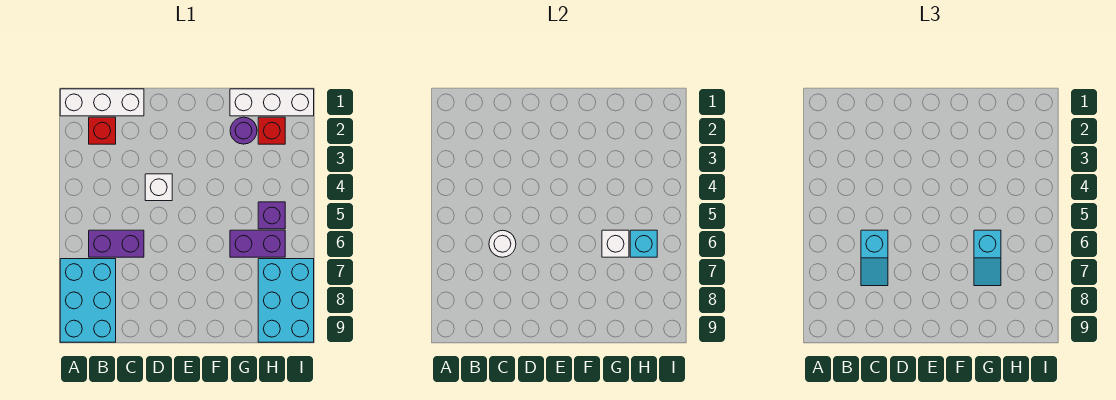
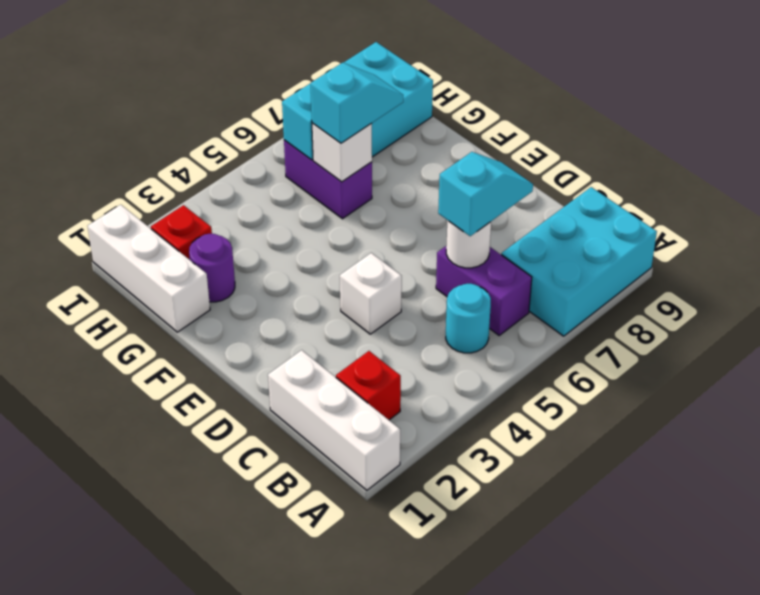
none -> cyan round brick B5 level 1
purple brick H5 level 1 -> none

